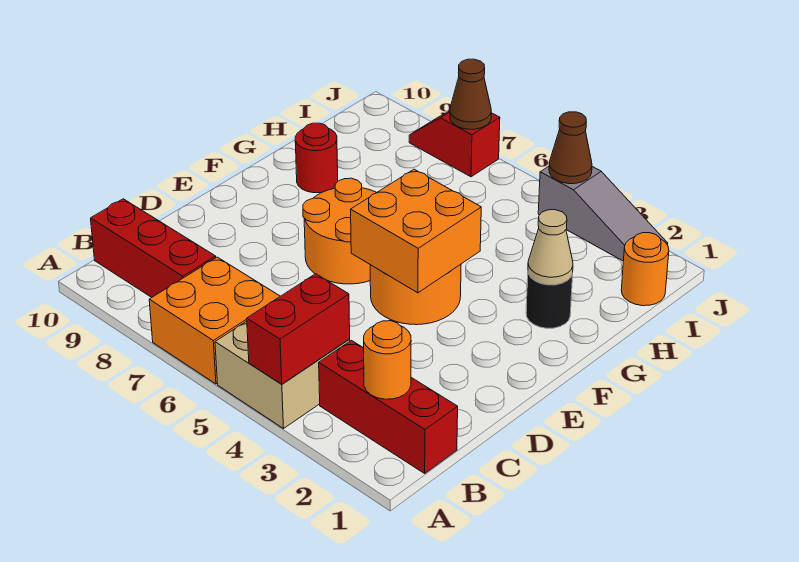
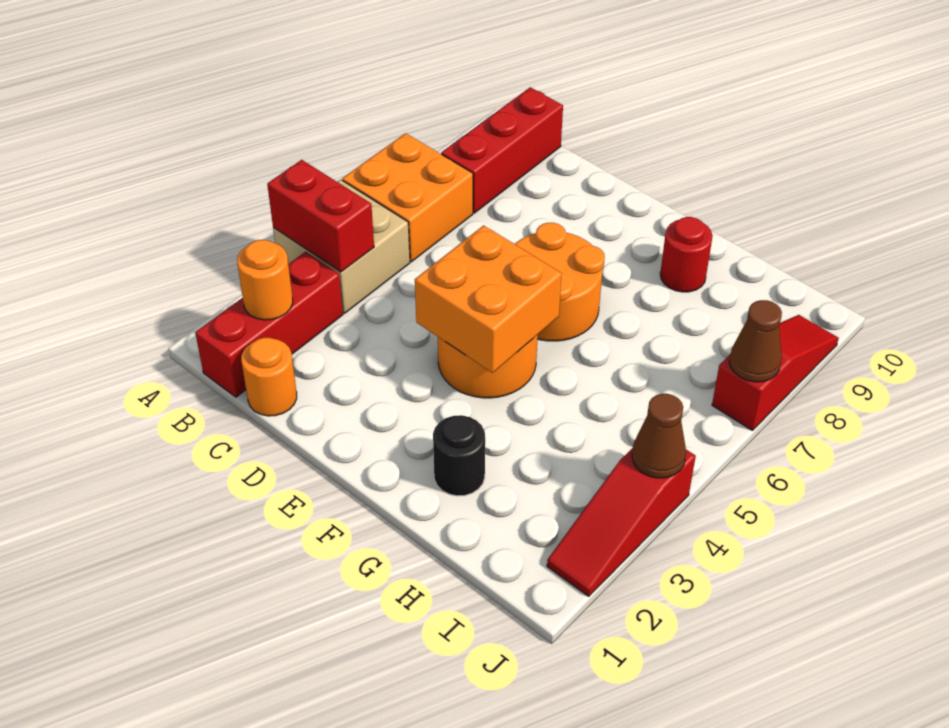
tan cone G2 level 2 -> none
orange round brick I1 level 1 -> orange round brick C1 level 1
grey slope J2:J4 level 1 top 4 -> red slope J2:J4 level 1 top 4
red slope J7:J8 level 1 top 7 -> red slope J7:J9 level 1 top 7

